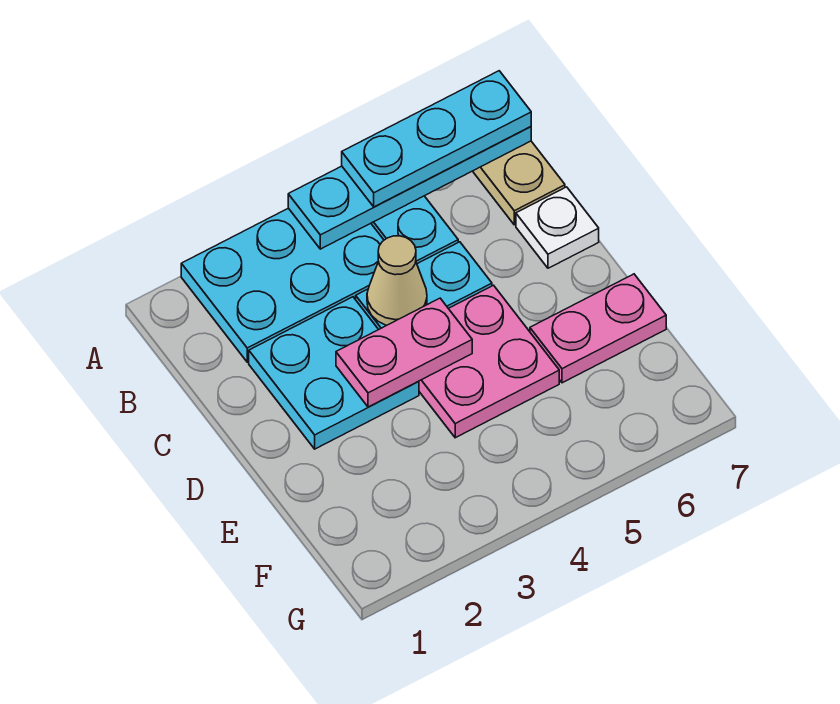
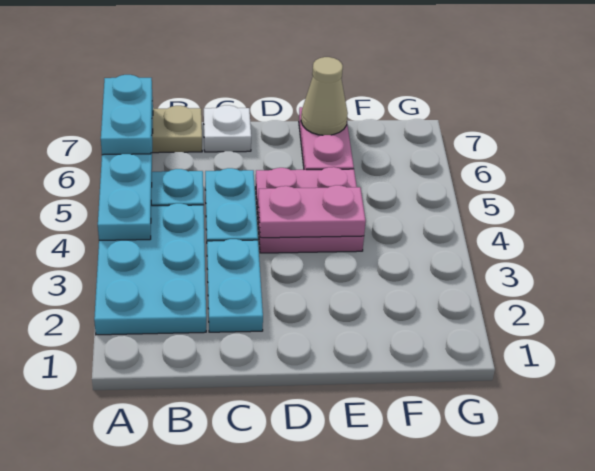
cyan plate A5:A7 level 3 -> cyan plate A6:A7 level 3
cyan plate C2:D3 level 1 -> cyan plate C2:C3 level 1
tan cone C4 level 2 -> tan cone E7 level 2
pink plate D3:D4 level 2 -> pink plate D4:E4 level 2

